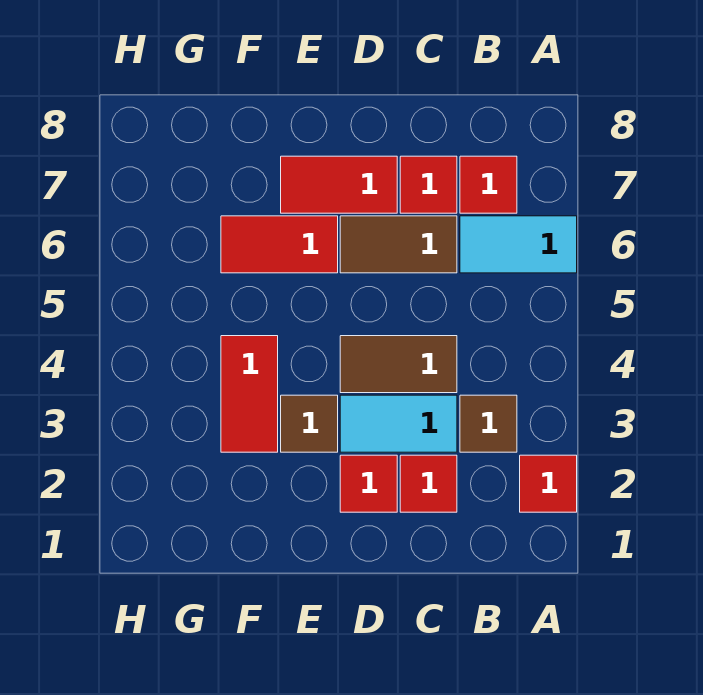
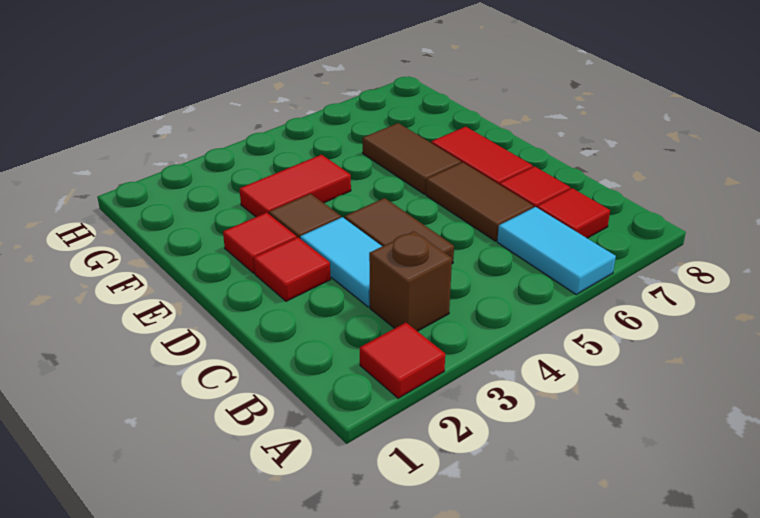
brown tile B3 level 1 -> brown brick B3 level 1
red tile C2 level 1 -> red tile E2 level 1
red tile E6:F6 level 1 -> brown tile E6:F6 level 1

